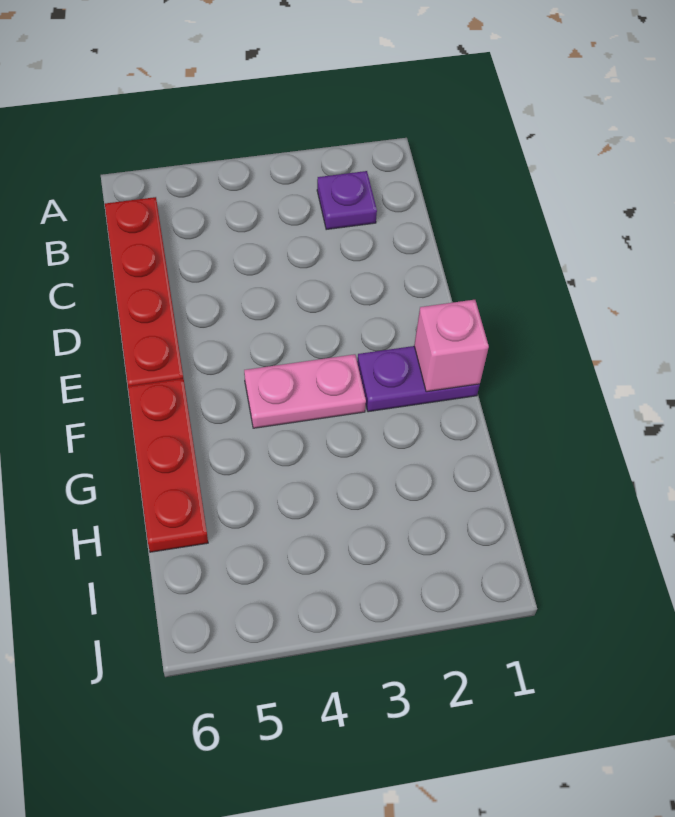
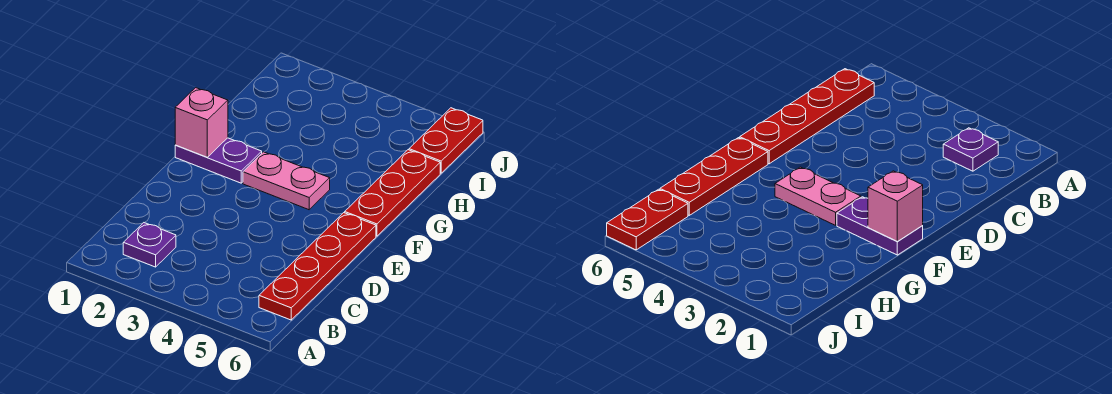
none -> red plate I6:J6 level 1

